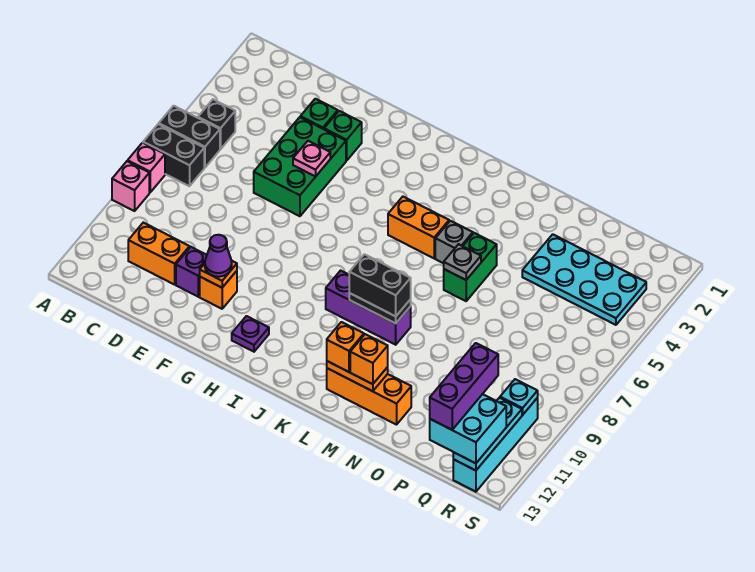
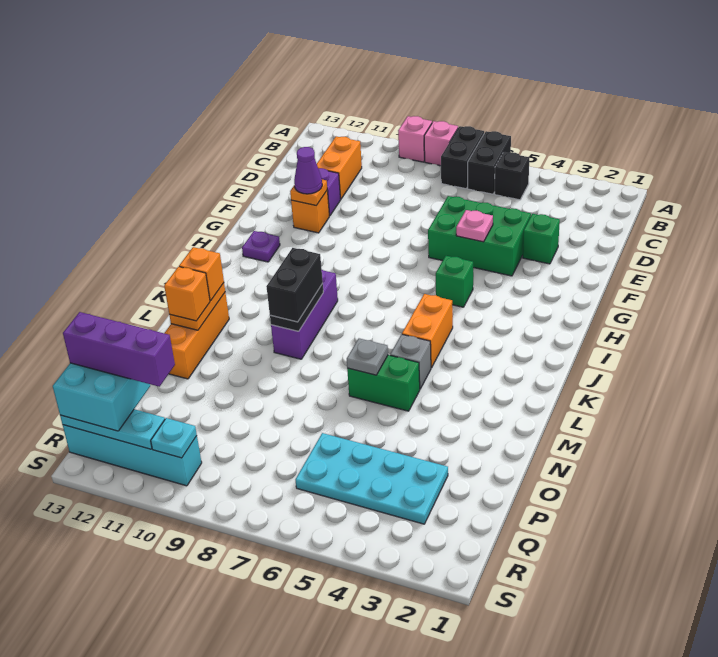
green brick F3 level 1 -> green brick H5 level 1
cyan plate O3:R4 level 1 -> cyan plate P3:Q6 level 1

